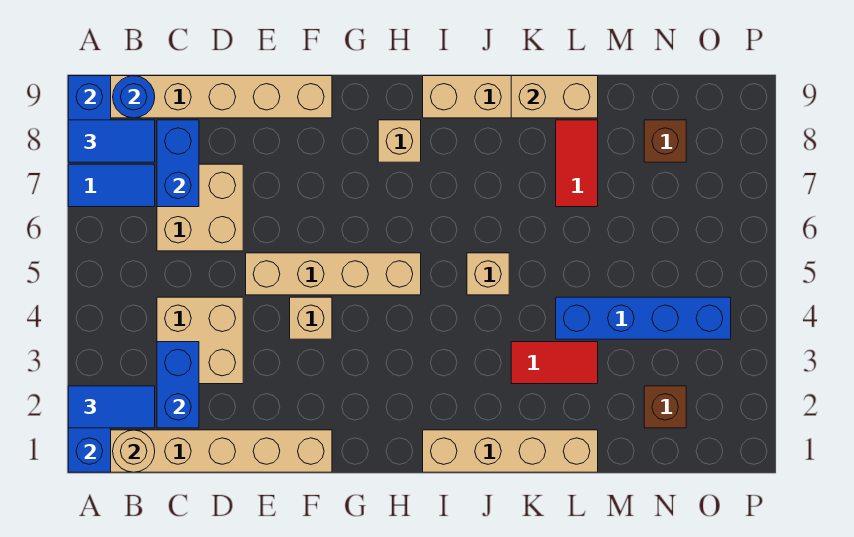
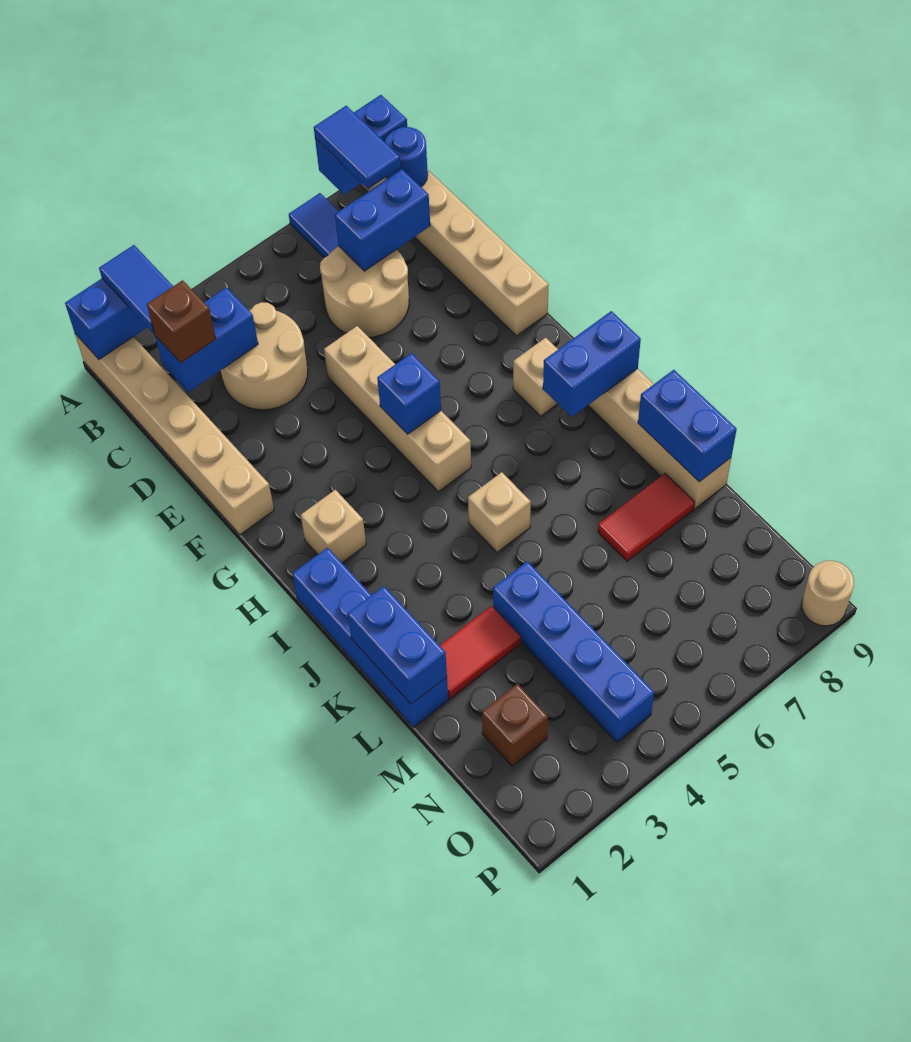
tan round brick B1 level 2 -> tan round brick P9 level 1
tan brick C3:D4 level 1 -> tan round brick C3:D4 level 1
tan brick C6:D7 level 1 -> tan round brick C6:D7 level 1
tan brick F4 level 1 -> tan brick H2 level 1
none -> blue brick G5 level 2
tan brick I1:L1 level 1 -> blue brick I1:L1 level 1
none -> blue brick I8:I9 level 2
none -> blue brick K1:L1 level 2
red tile K3:L3 level 1 -> red tile L2:L3 level 1
tan brick K9:L9 level 2 -> blue brick K9:L9 level 2
brown brick N8 level 1 -> brown brick C2 level 3

